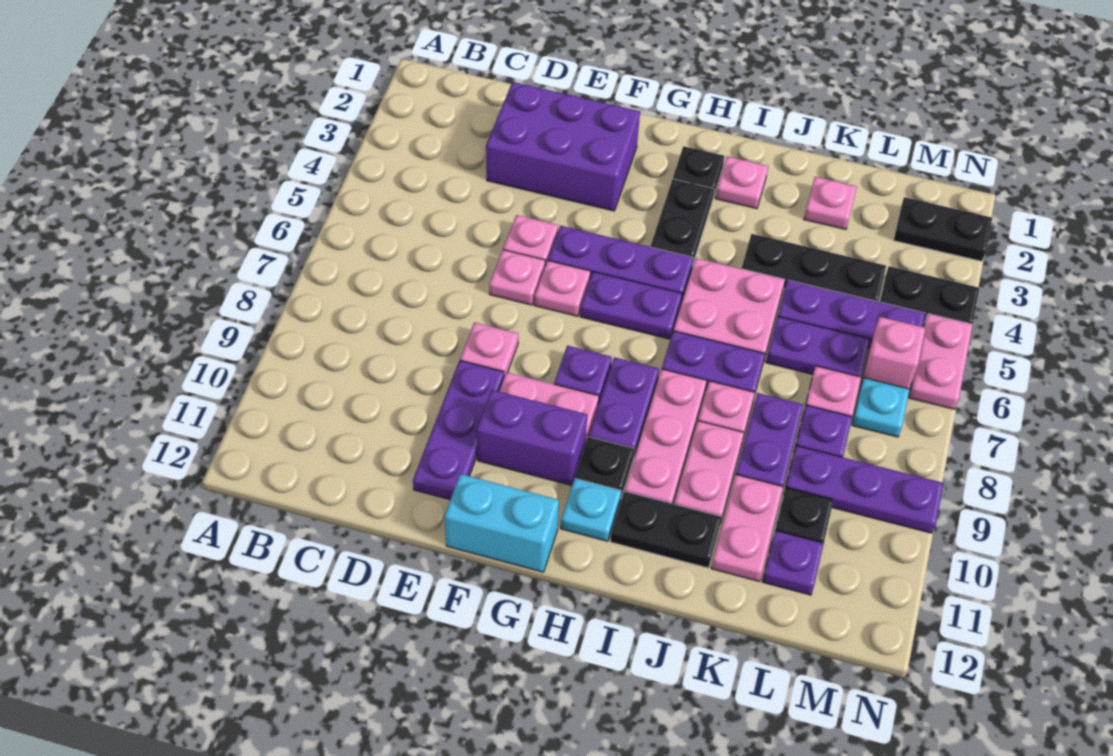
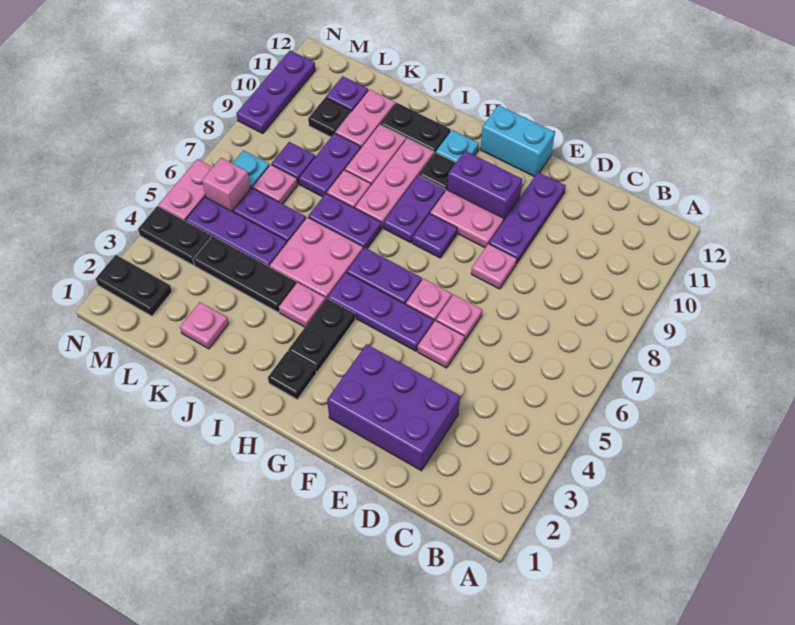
pink plate I2 level 1 -> pink plate I4 level 1
purple plate L9:N9 level 1 -> purple plate N9:N11 level 1

